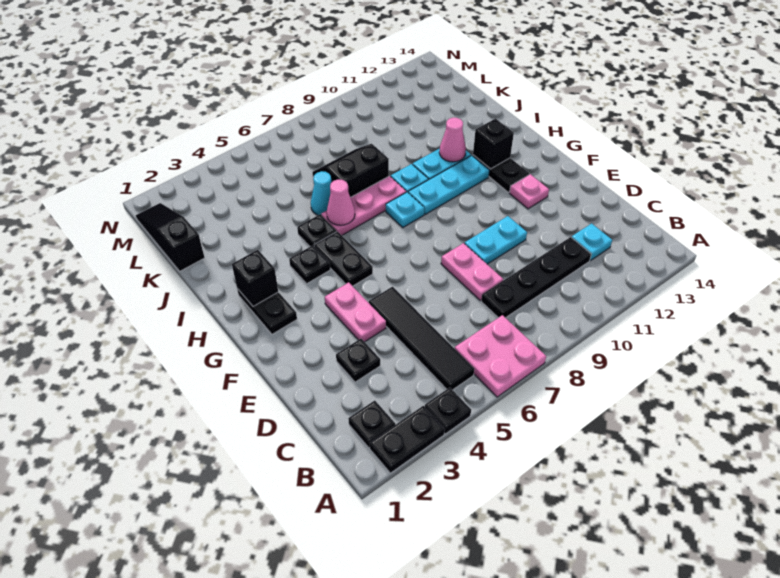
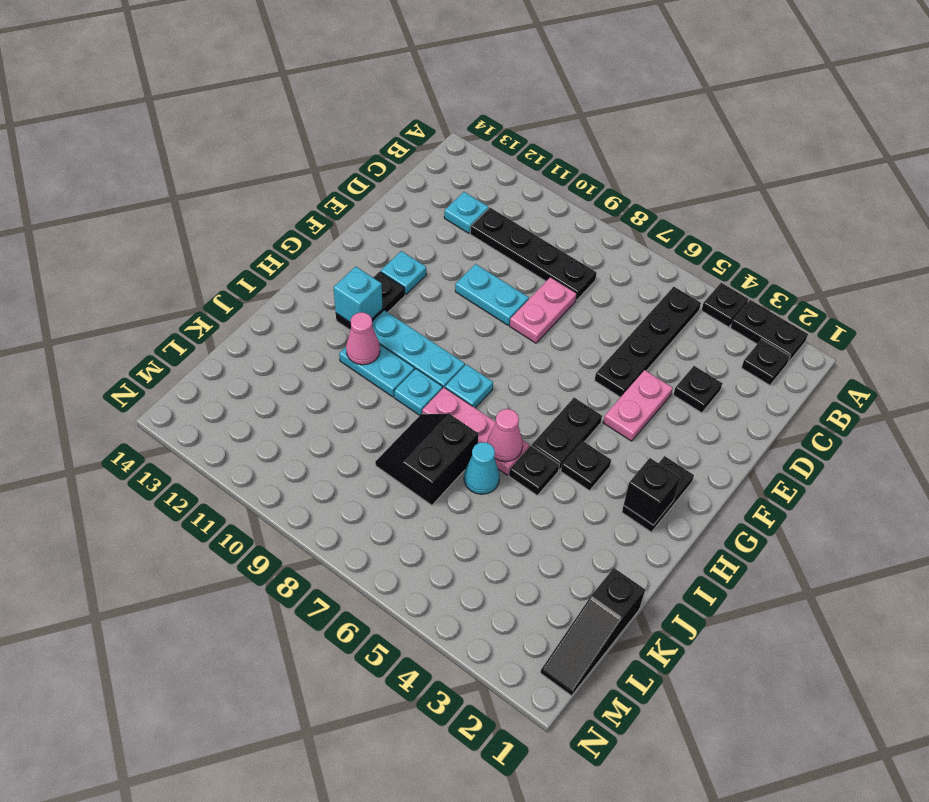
pink plate A6:B7 level 1 -> none
black tile B5:E5 level 1 -> black plate B5:E5 level 1
pink plate F12 level 1 -> cyan plate F12 level 1
black brick H12 level 2 -> cyan brick H12 level 2
black slope J7:K8 level 1 top J -> black slope J7:K8 level 1 top 7

